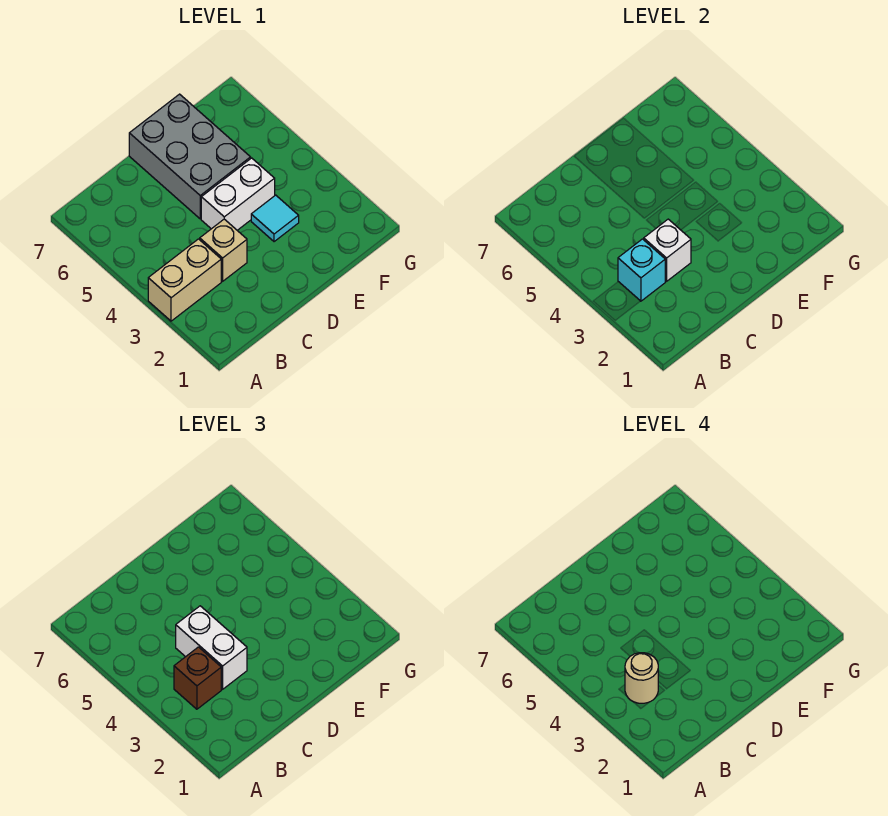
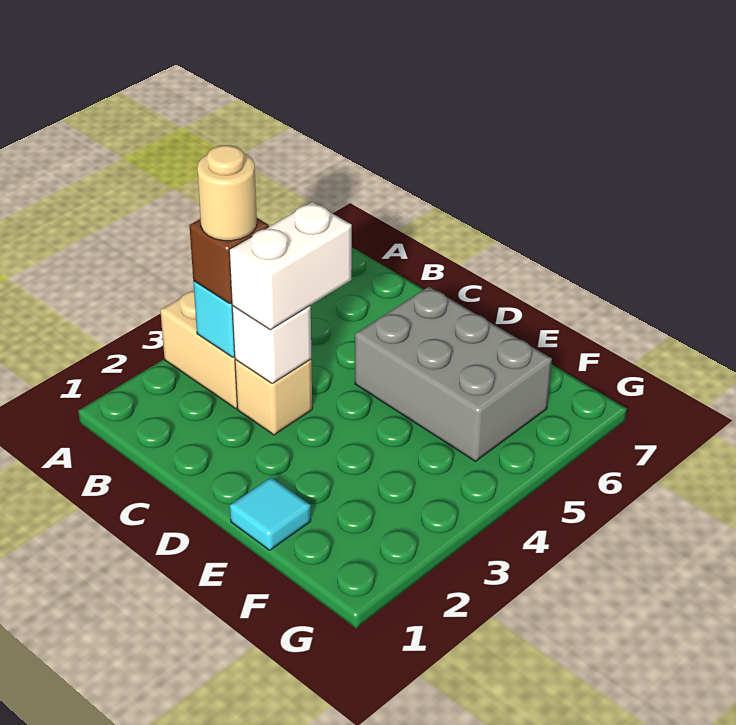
white brick D4:E4 level 1 -> none
grey brick D5:E7 level 1 -> grey brick D5:F6 level 1
cyan tile E3 level 1 -> cyan tile E1 level 1

